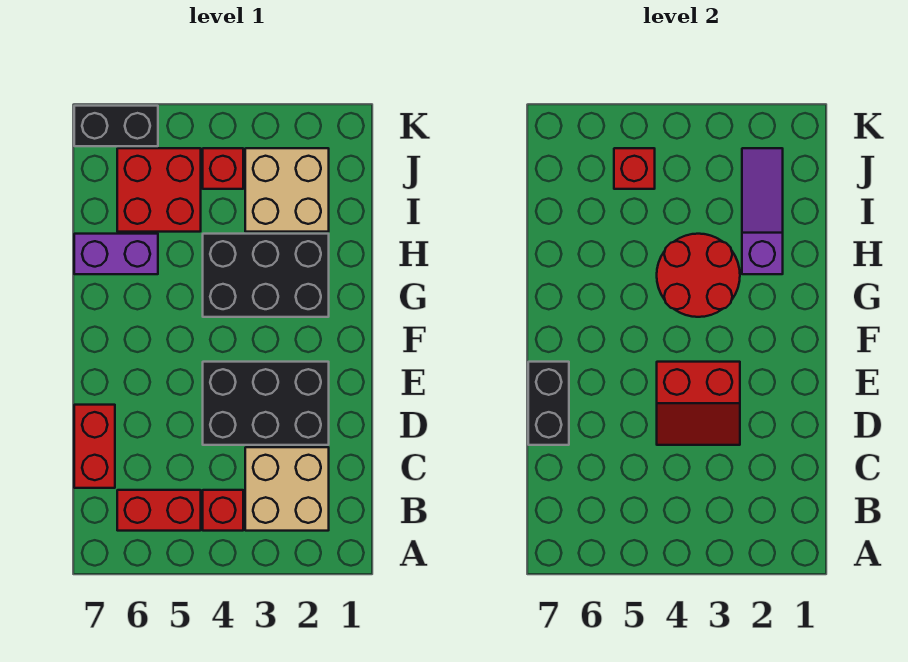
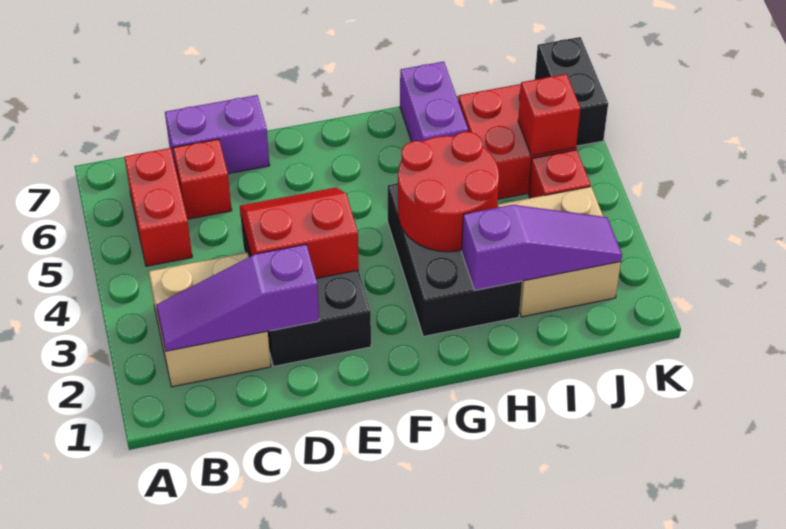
none -> purple slope B2:D2 level 2 top D
red brick B4 level 1 -> red brick C6 level 1
red brick C7:D7 level 1 -> purple brick C7:D7 level 1
red slope D3:E4 level 2 top E -> red slope D3:E4 level 2 top 3
black brick D7:E7 level 2 -> none

